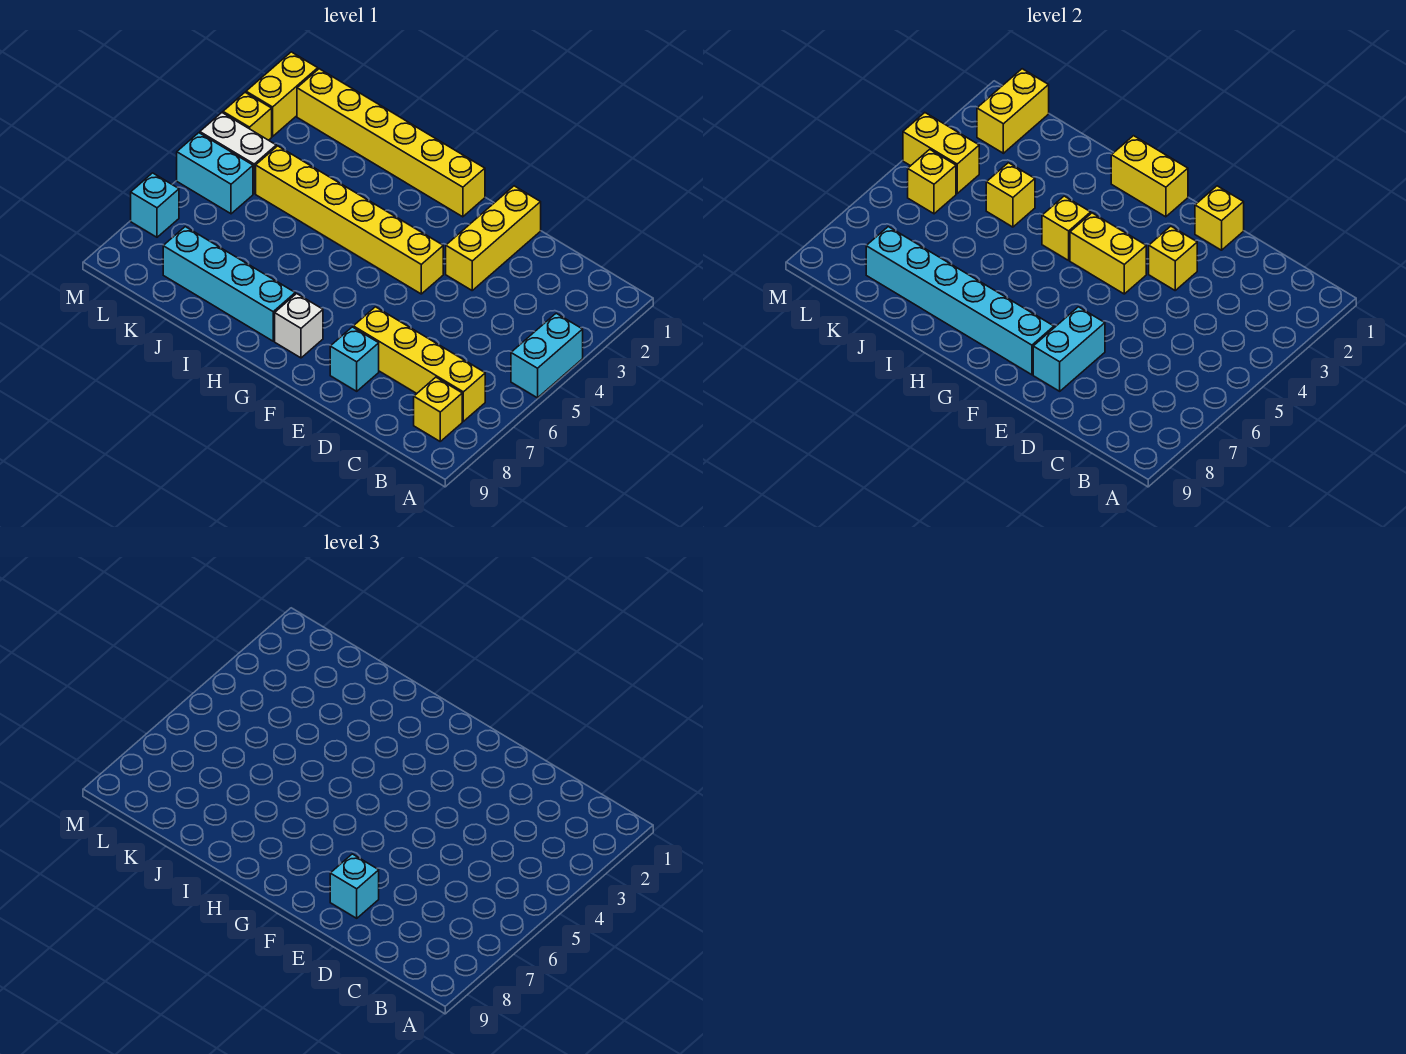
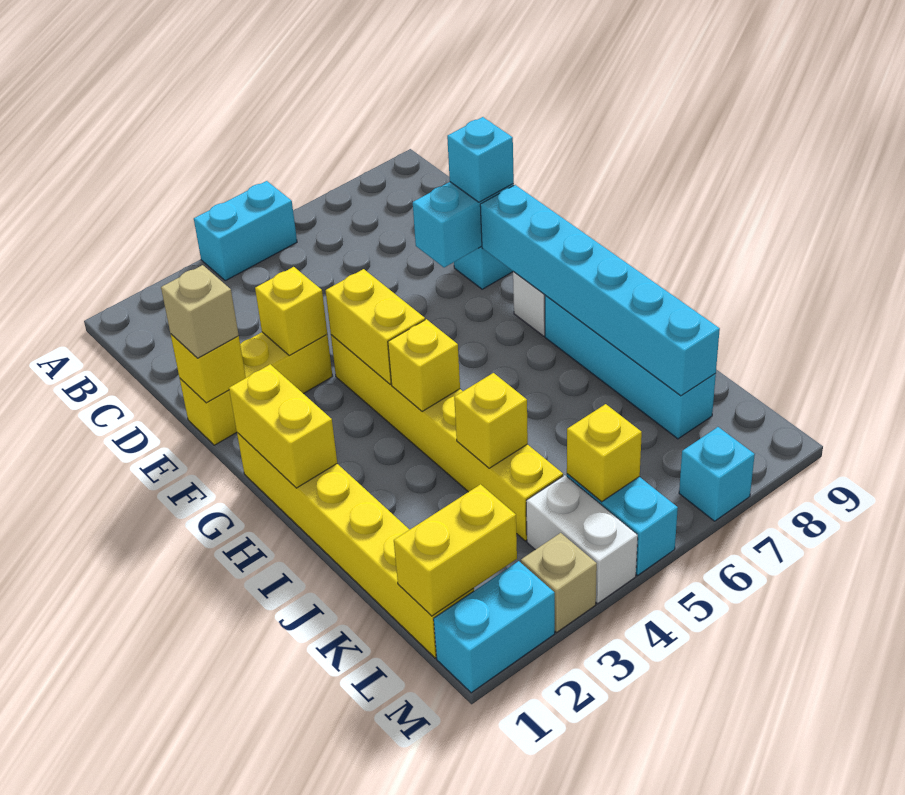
yellow brick B7:E7 level 1 -> none
yellow brick B8 level 1 -> none
none -> tan brick E1 level 3
yellow brick L4:M4 level 2 -> none
yellow brick M1:M2 level 1 -> cyan brick M1:M2 level 1
yellow brick M3 level 1 -> tan brick M3 level 1

